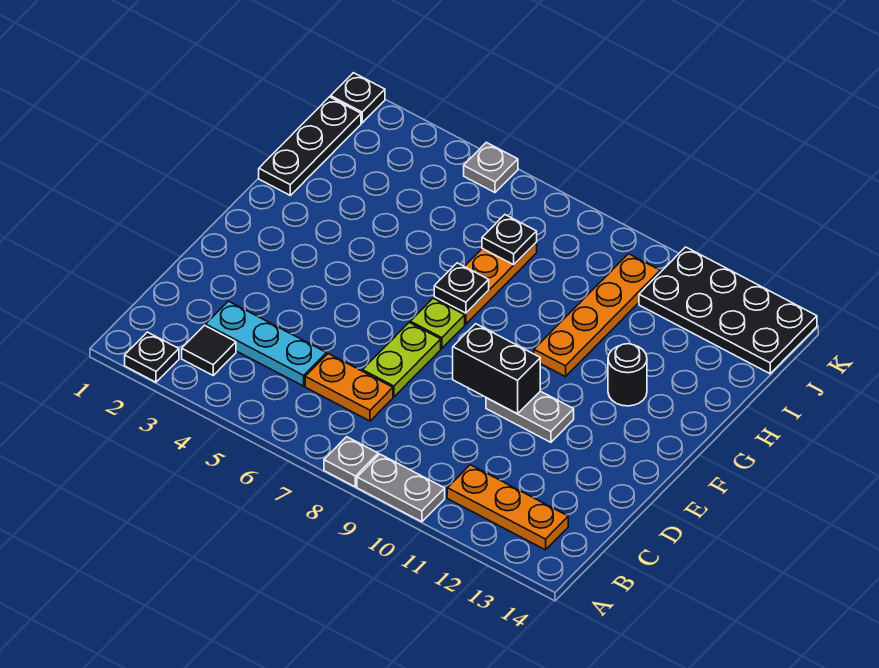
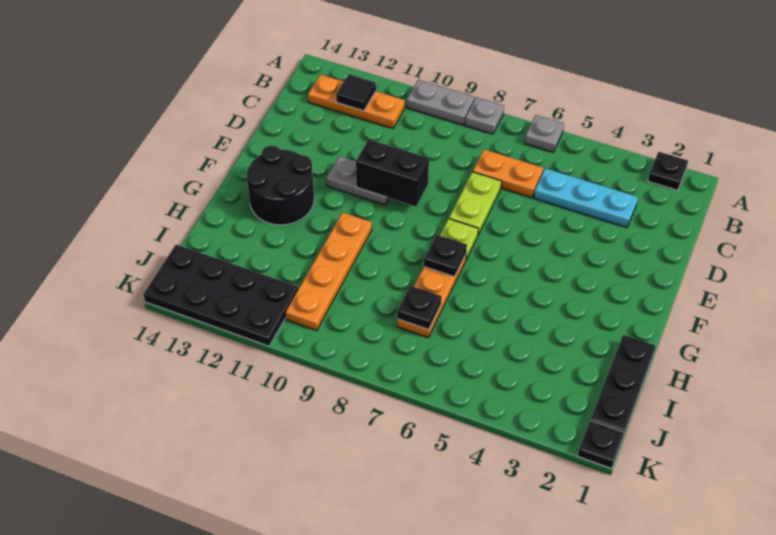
black tile B3 level 1 -> black tile B12 level 2
black round brick G12 level 1 -> black round brick F12:G13 level 1
grey plate K5 level 1 -> grey plate A6 level 1

